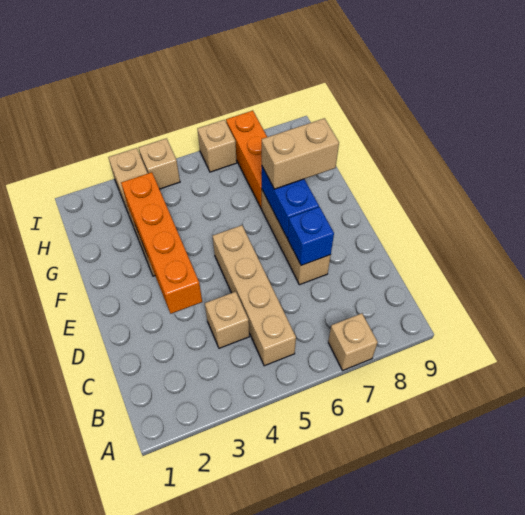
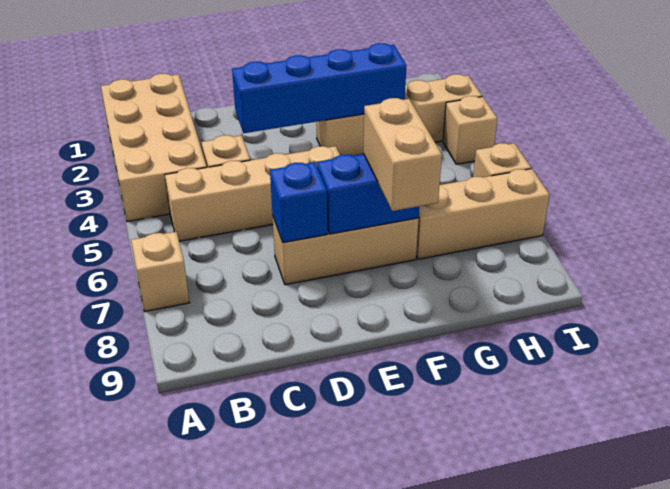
none -> tan brick A1:B4 level 1
orange brick D3:G3 level 2 -> blue brick D3:G3 level 2
orange brick G7:I7 level 1 -> tan brick G7:I7 level 1

